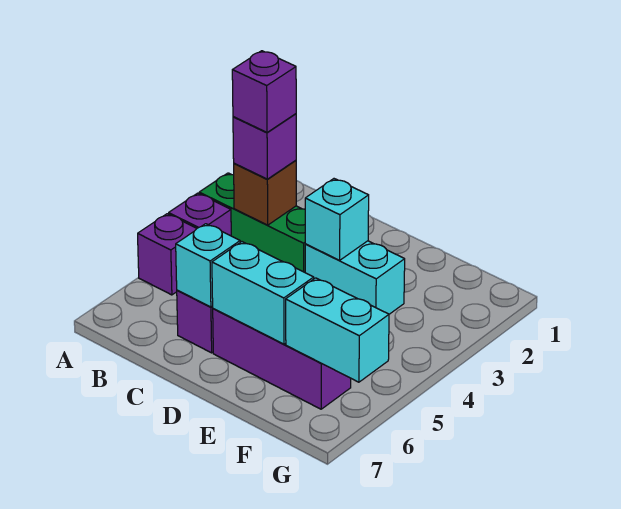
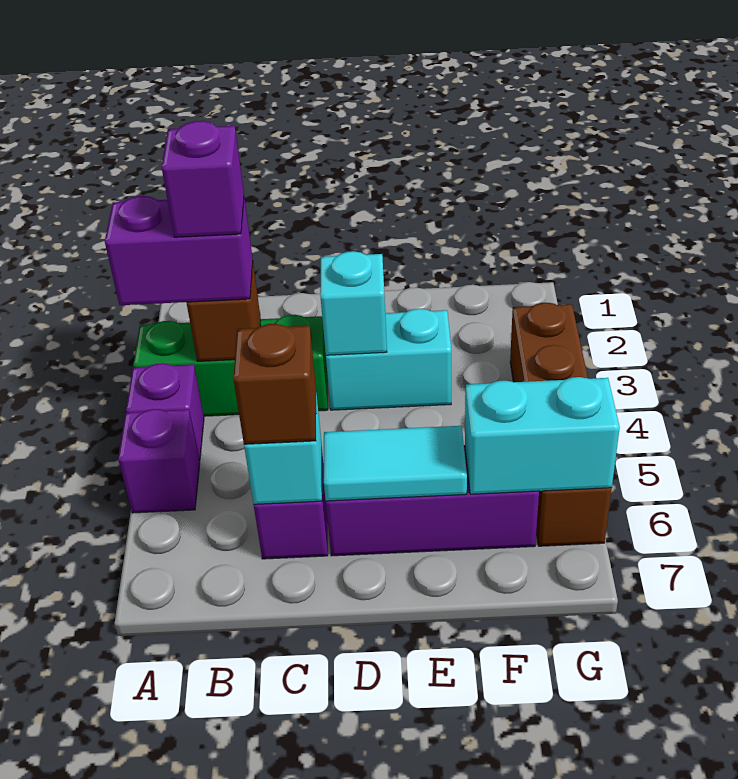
purple brick B3 level 3 -> purple brick A3:B3 level 3
none -> brown brick C6 level 3
cyan brick D6:E6 level 2 -> cyan tile D6:E6 level 2
none -> brown brick G3:G6 level 1

